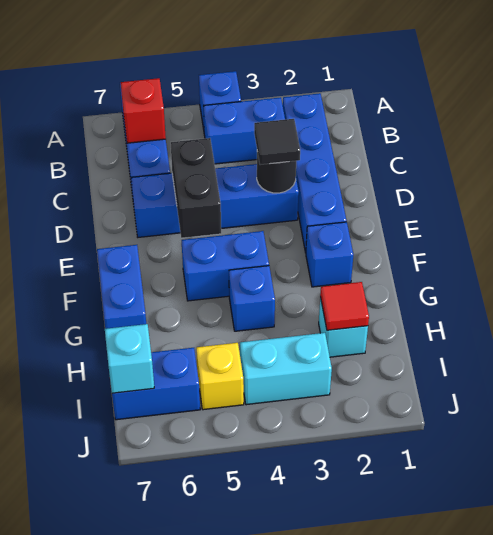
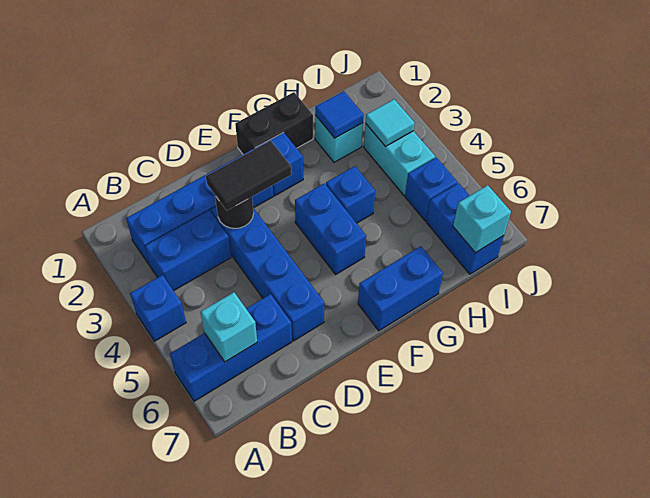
blue brick B3:B4 level 1 -> blue brick B3:C3 level 1
red brick B6 level 2 -> cyan brick B6 level 2
black tile D3 level 3 -> black tile D3:E3 level 3
black brick D5:E5 level 2 -> black brick F1:G1 level 1
red tile H2 level 2 -> blue tile H2 level 2
none -> cyan tile I3 level 2
yellow brick I5 level 1 -> blue brick I5 level 1

